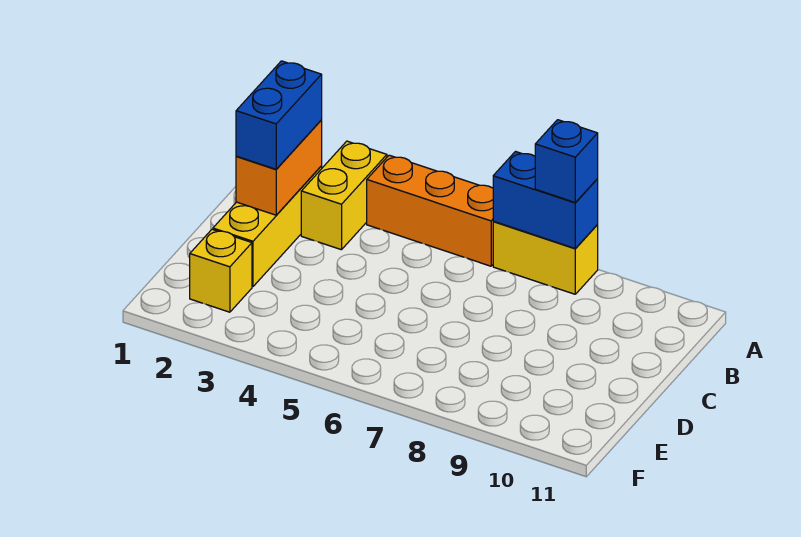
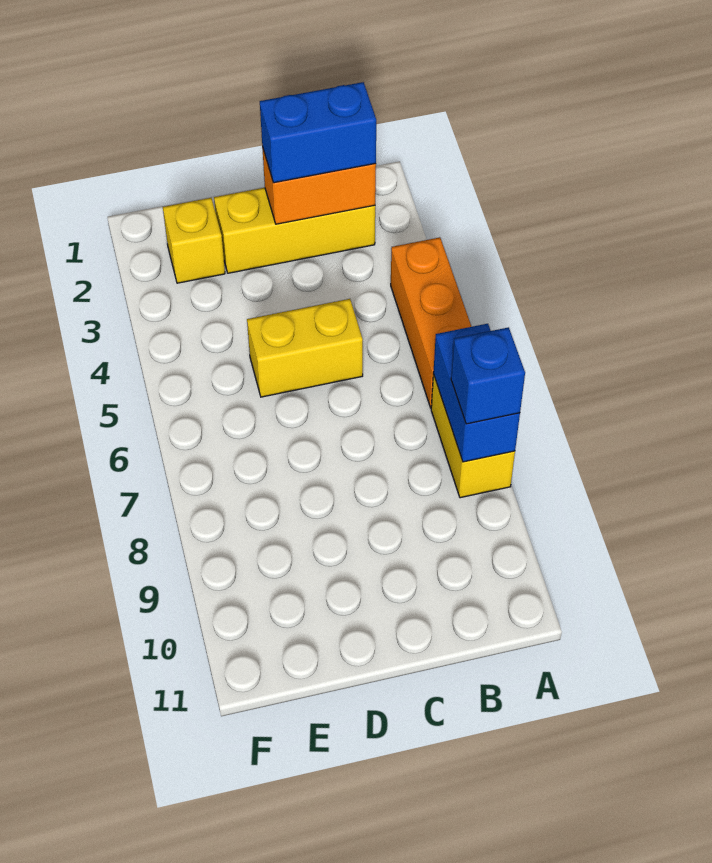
yellow brick A3:B3 level 1 -> yellow brick C5:D5 level 1

